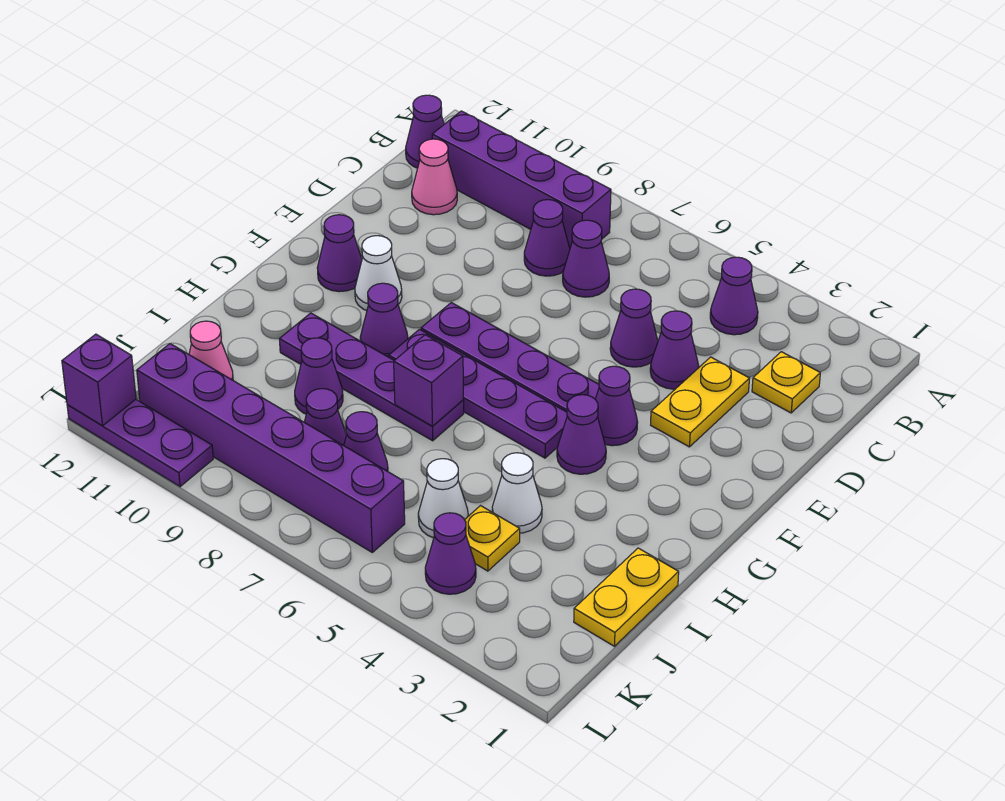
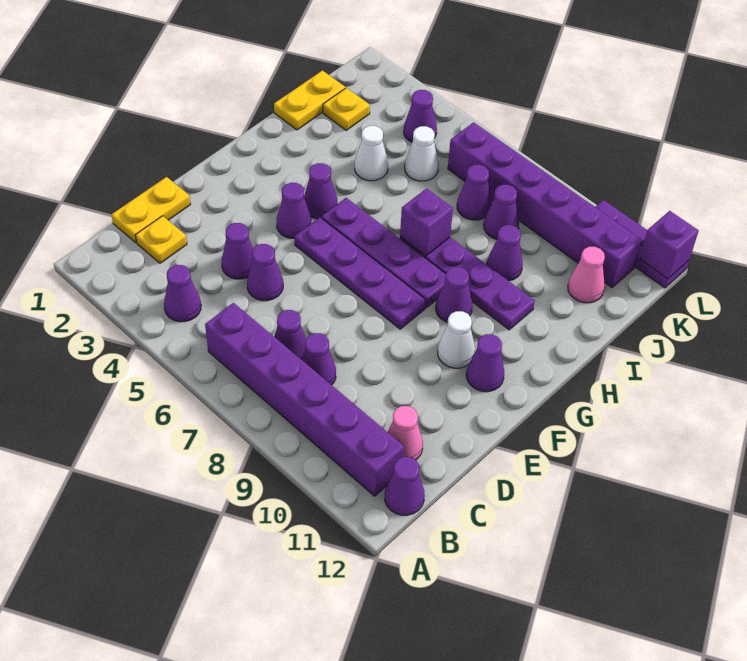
purple brick B8:B11 level 1 -> purple brick B6:B11 level 1
yellow plate D3:E3 level 1 -> yellow plate C1:D1 level 1
yellow plate J4 level 1 -> yellow plate J2 level 1

